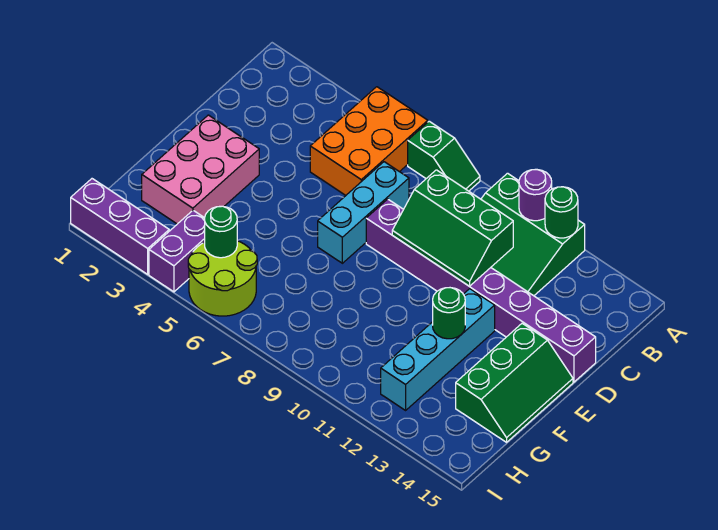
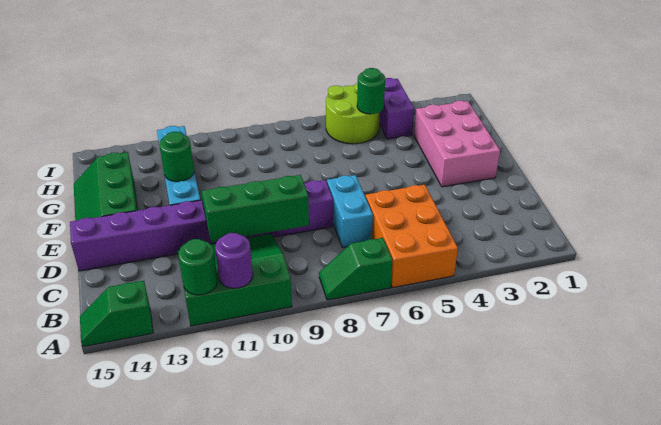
none -> green slope A14:A15 level 1 top 14
cyan brick C7:E7 level 1 -> cyan brick C7:D7 level 1
purple brick I1:I3 level 1 -> none

